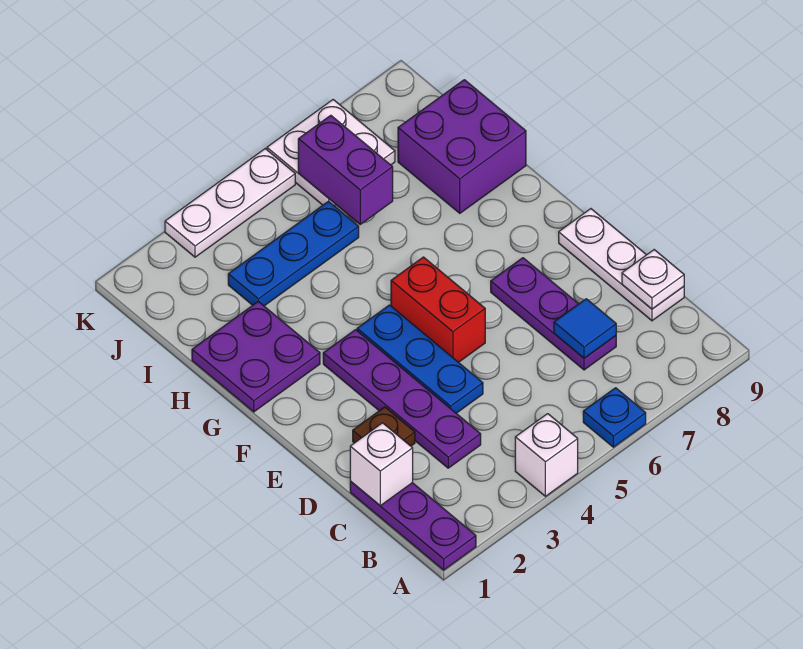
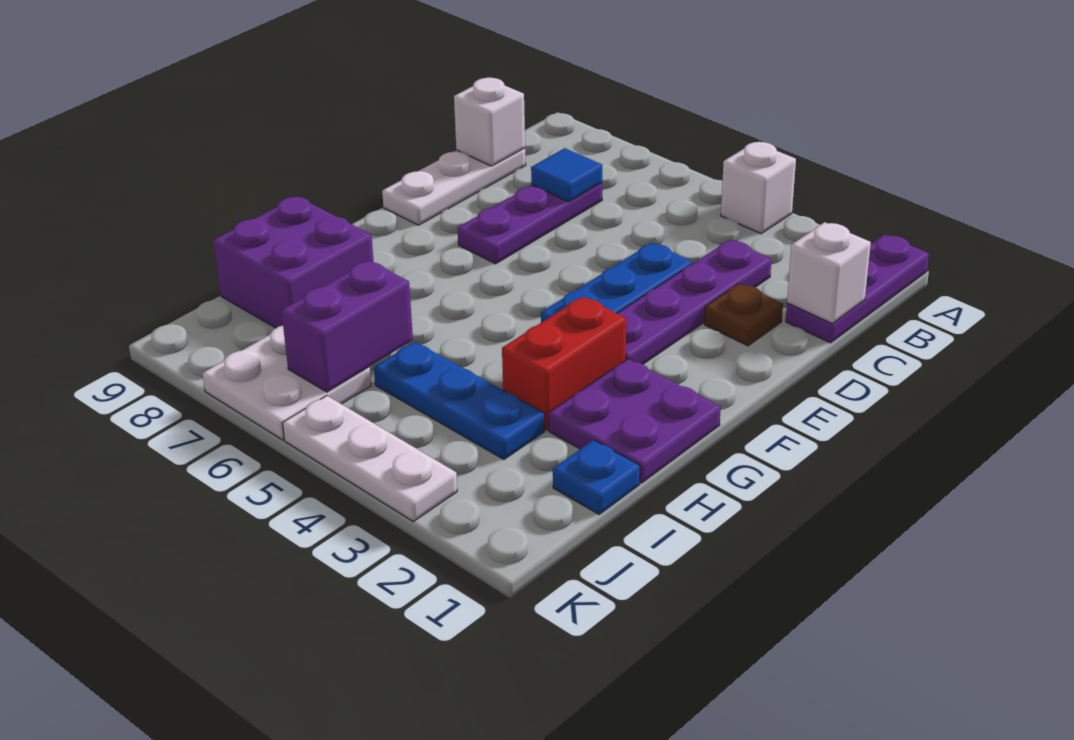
blue plate A6 level 1 -> blue plate I1 level 1
white plate C9 level 2 -> white brick C9 level 2
red brick E5:F5 level 1 -> red brick G3:H3 level 1

